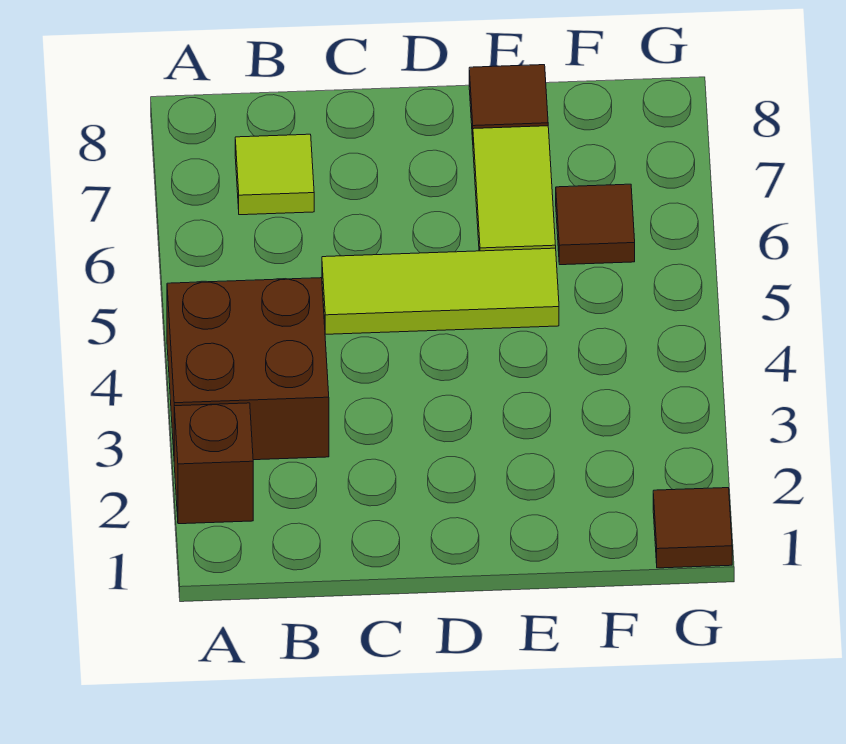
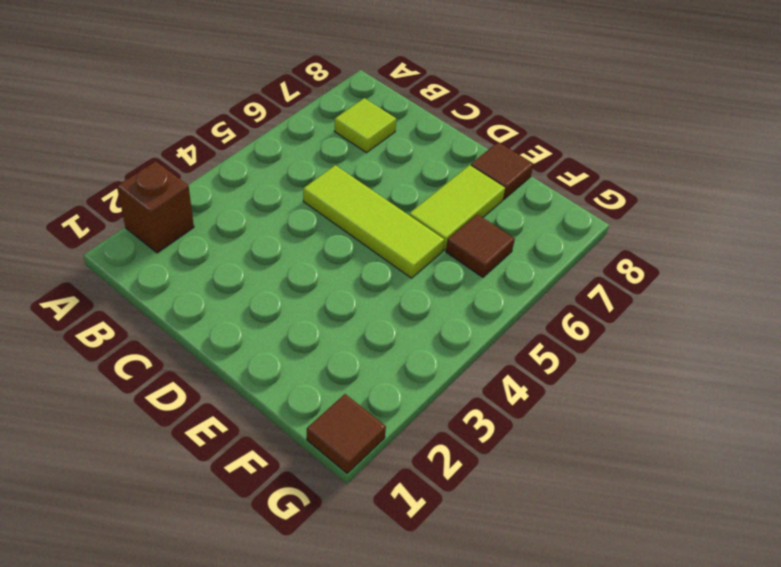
brown brick A3:B4 level 1 -> none

